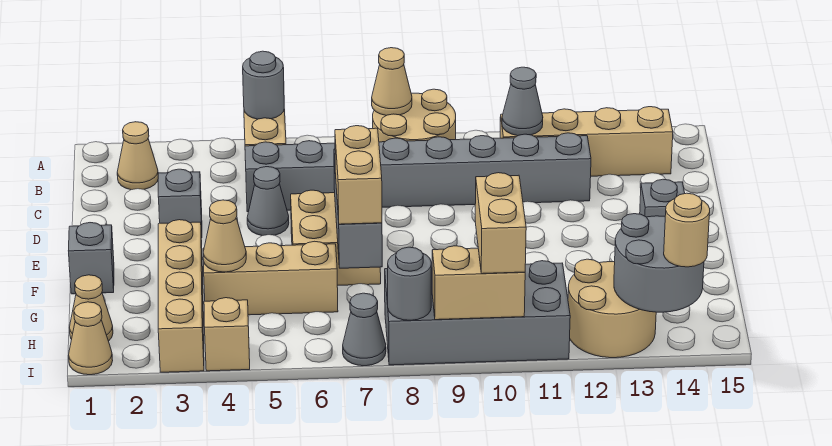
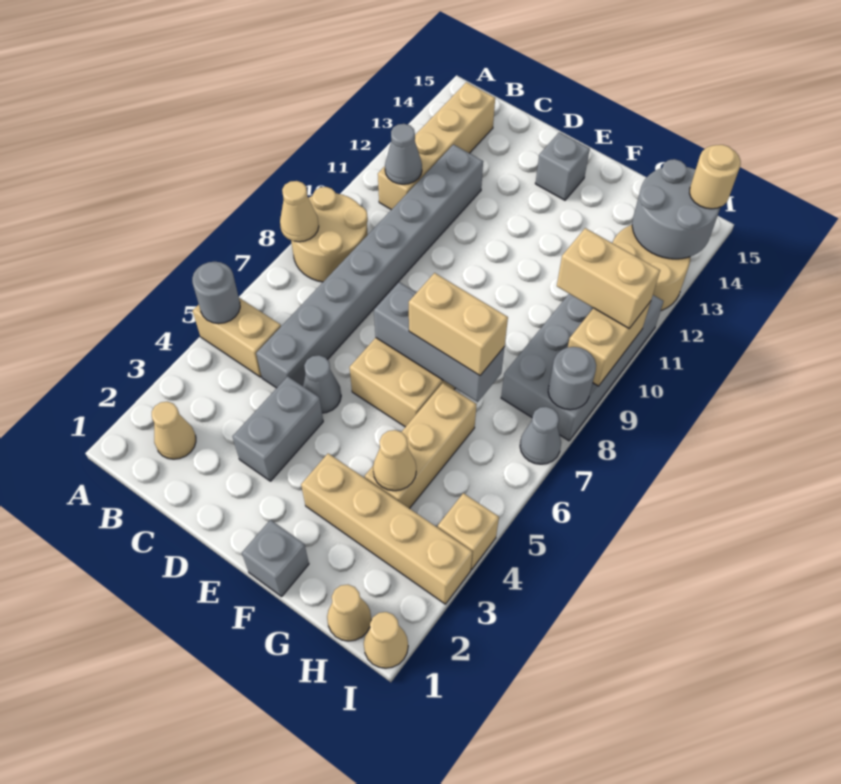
grey brick D3 level 1 -> grey brick D3:D4 level 1

